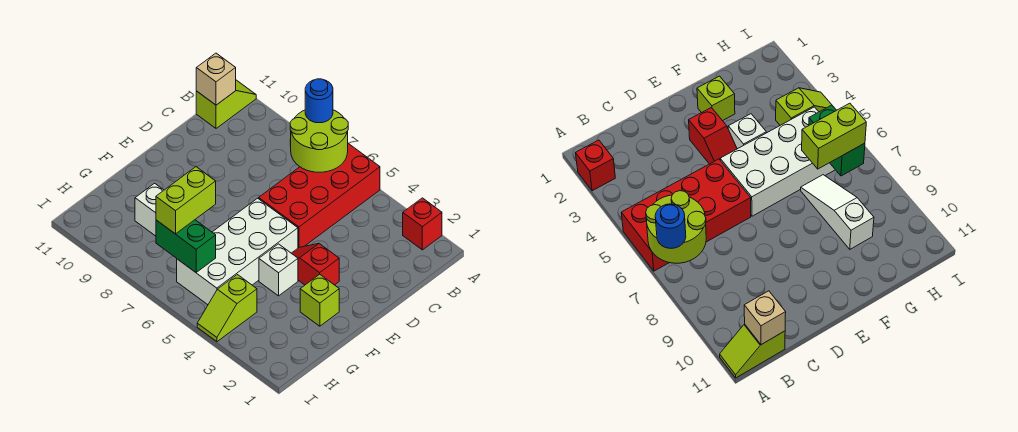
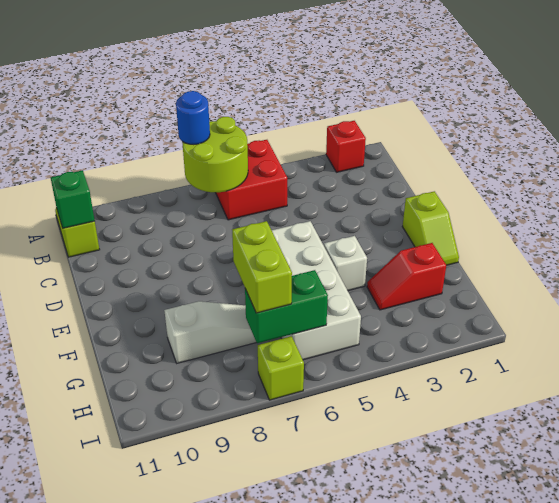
red brick A5:D6 level 1 -> red brick A5:B6 level 1
tan brick B11 level 2 -> green brick B11 level 2
red slope E3:E4 level 1 top 3 -> red slope G2:G3 level 1 top 2
lime brick F2 level 1 -> lime brick I7 level 1
lime slope H4:I4 level 1 top H -> lime slope E1:F1 level 1 top E

